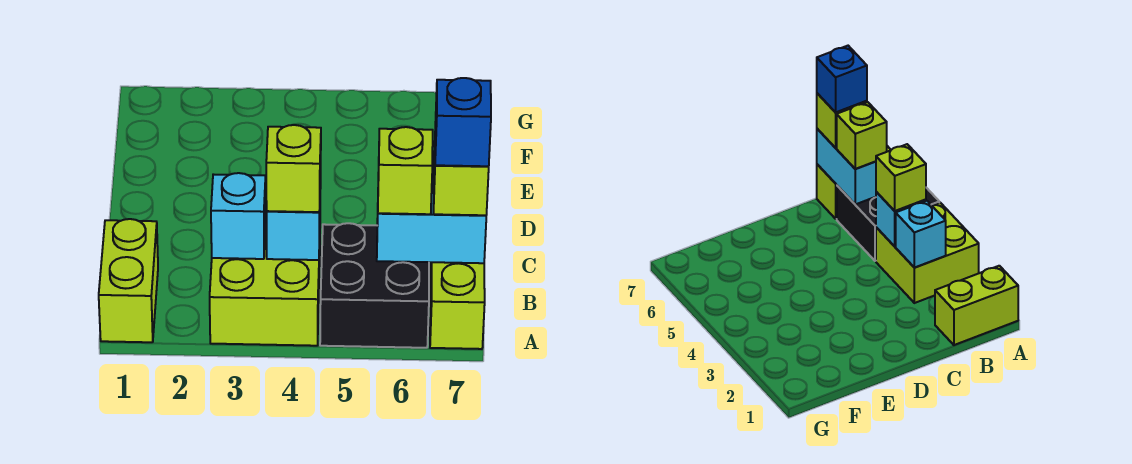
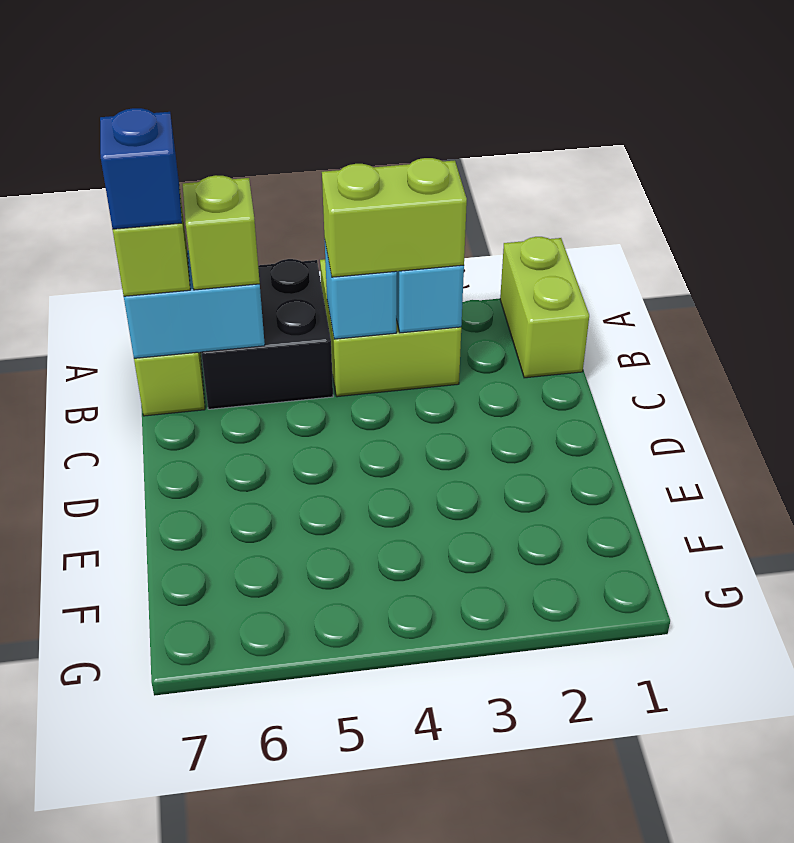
lime brick B4 level 3 -> lime brick B3:B4 level 3

